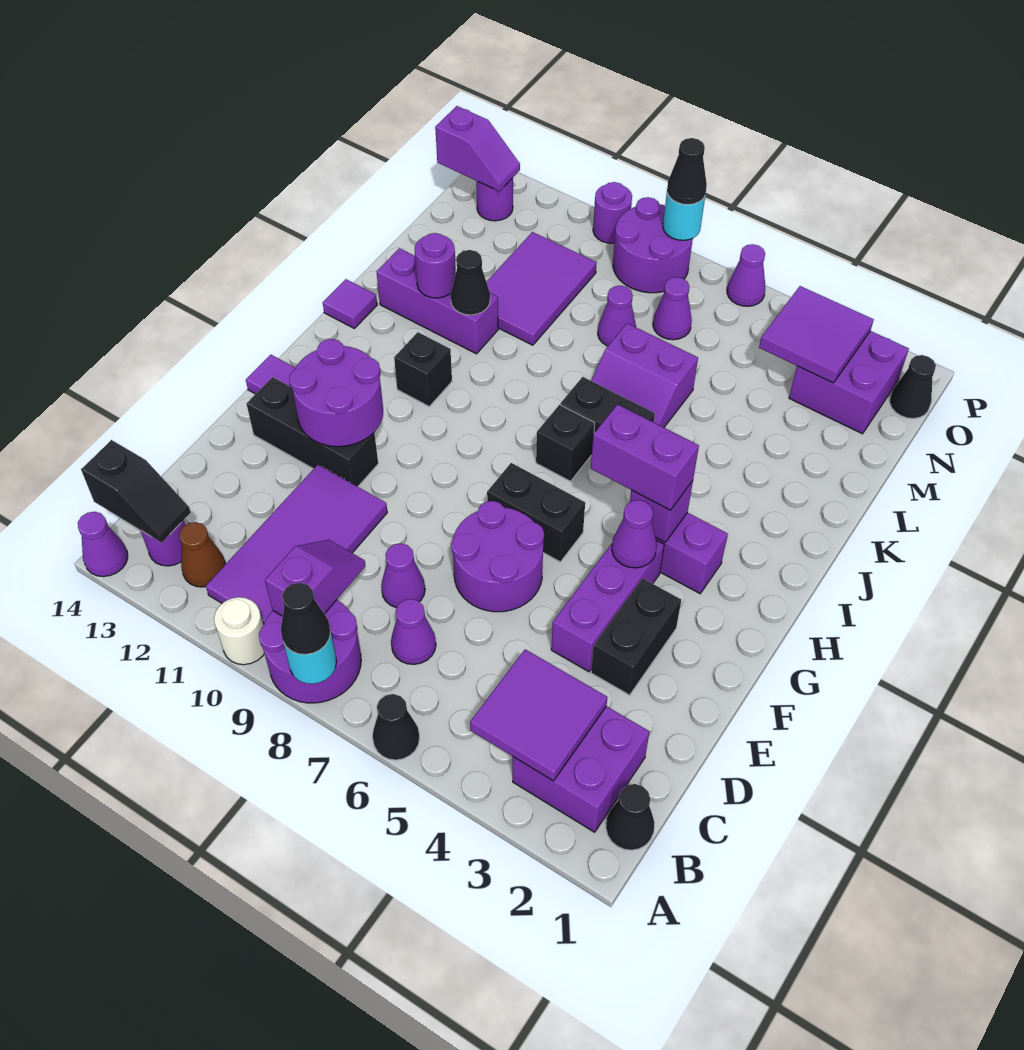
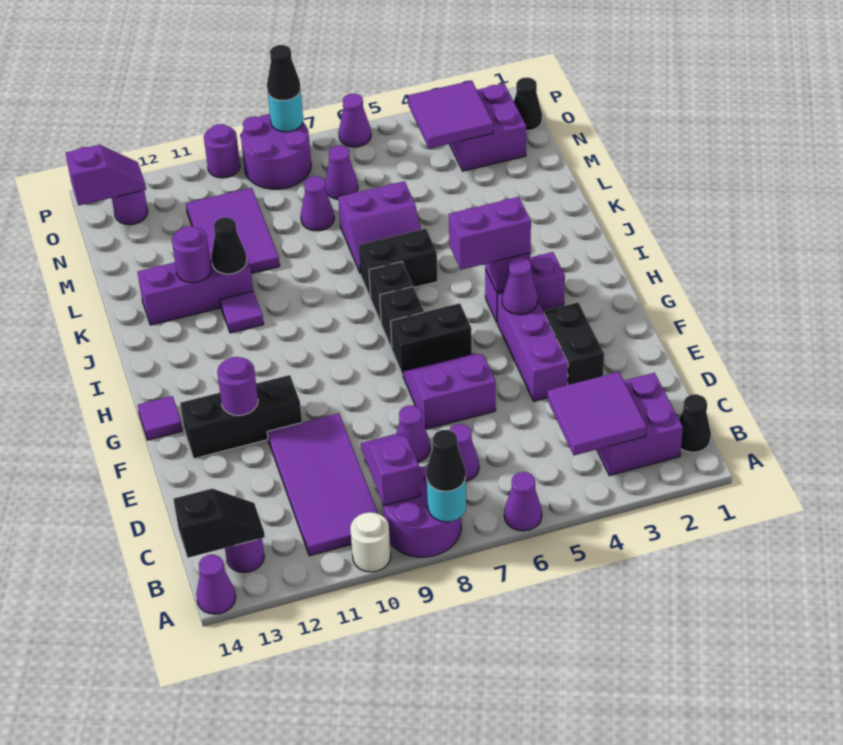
black cone A6 level 1 -> purple cone A6 level 1
brown cone B12 level 1 -> none
purple round brick E6:F7 level 1 -> purple slope E6:F7 level 1 top E
purple round brick F11:G12 level 2 -> purple round brick F12 level 2
black brick I11 level 1 -> black brick H7 level 1
purple tile J14 level 1 -> purple tile J11 level 1

